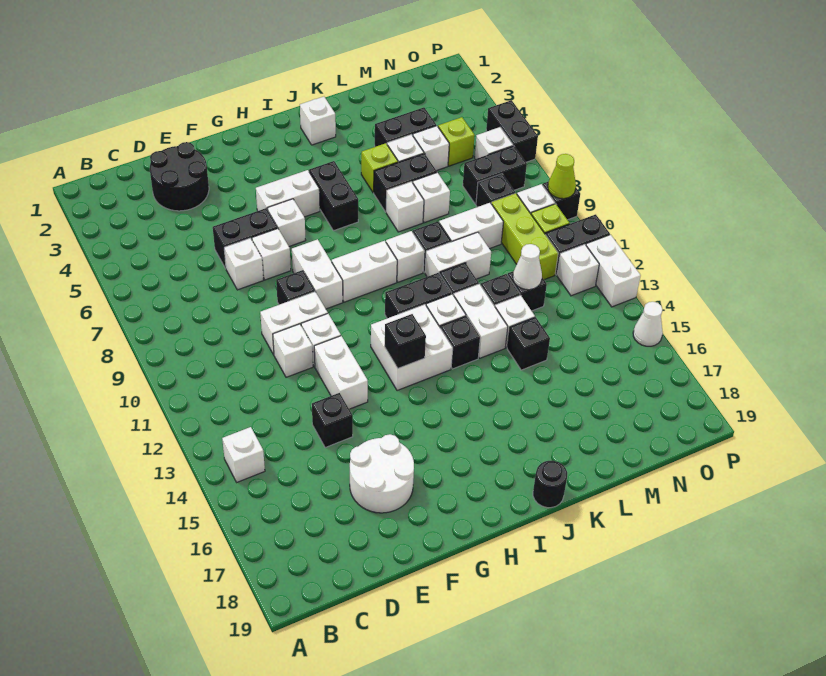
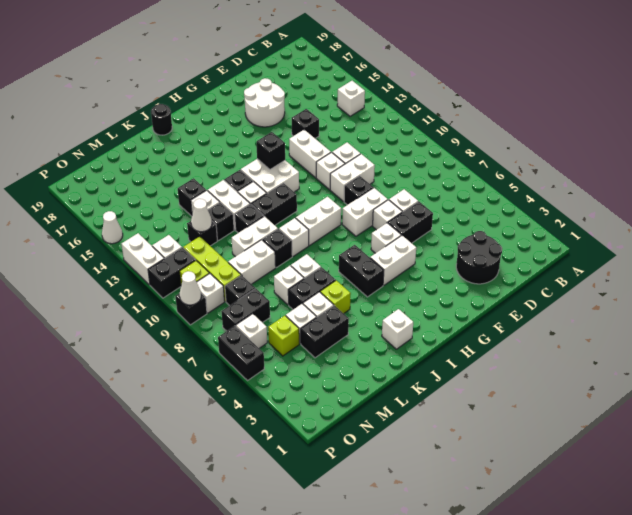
white brick G8:G9 level 1 -> white brick F8:G8 level 1
lime cone P9 level 2 -> white cone P9 level 2

